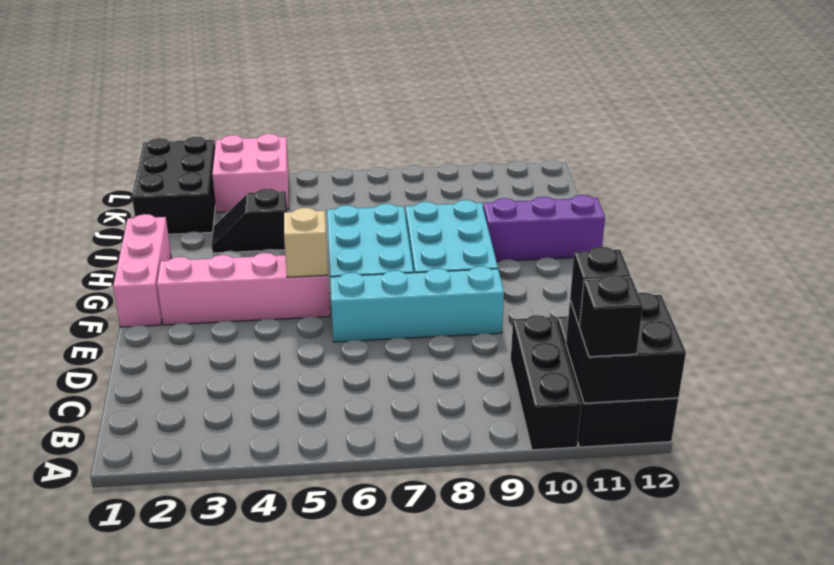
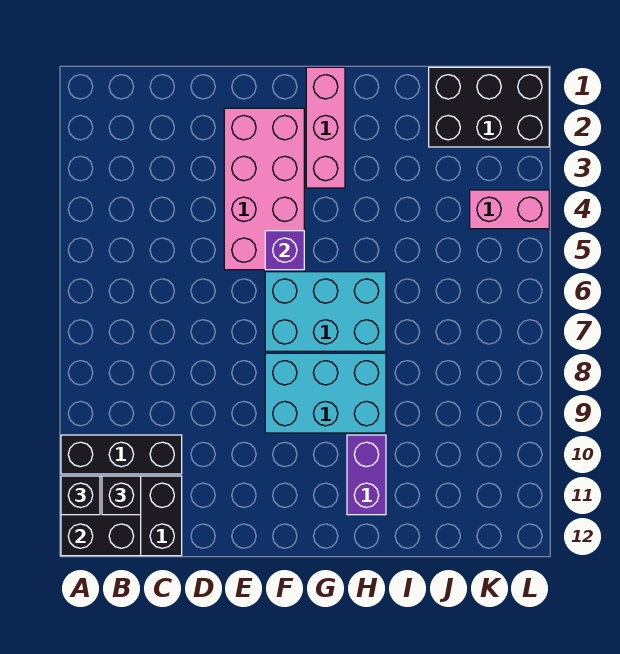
cyan brick E6:E9 level 1 -> none
pink brick F1:H1 level 1 -> pink brick G1:G3 level 1
pink brick F2:F5 level 1 -> pink brick E2:F5 level 1
tan brick F5 level 2 -> purple brick F5 level 2
purple brick H10:H12 level 1 -> purple brick H10:H11 level 1
black slope I3:I4 level 1 top 4 -> none
pink brick K3:L4 level 1 -> pink brick K4:L4 level 1

